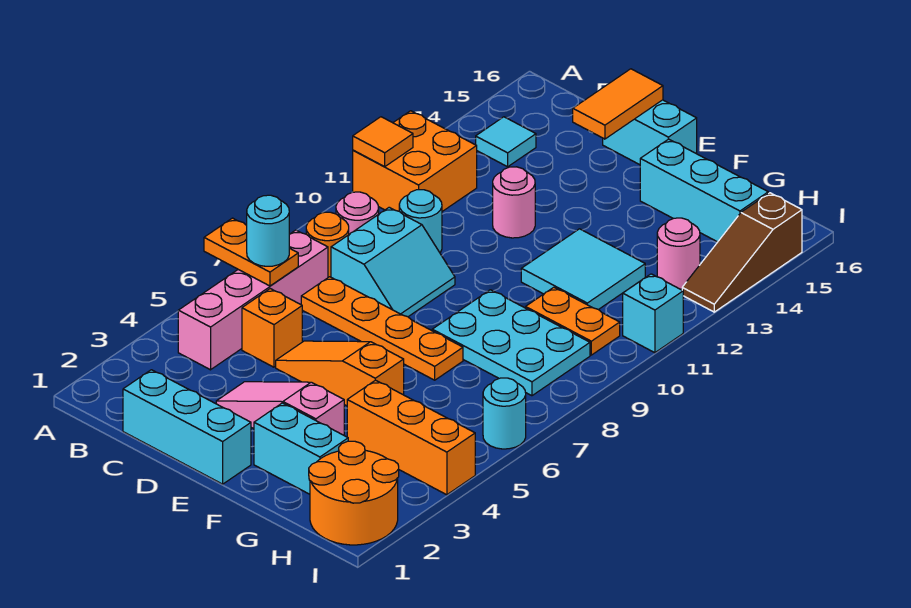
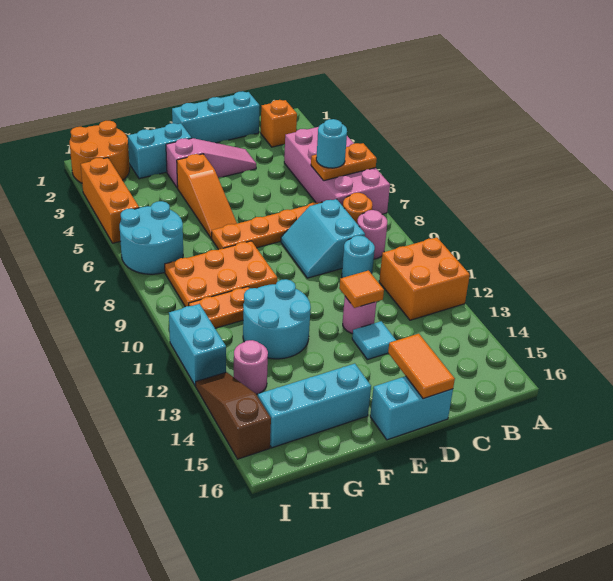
orange tile A11 level 2 -> orange tile D12 level 2
pink brick B4:B7 level 1 -> pink brick A4:B7 level 1
cyan tile B14 level 1 -> cyan tile D13 level 1
orange brick C5 level 1 -> orange brick B2 level 1
orange slope D5:F5 level 1 top F -> orange slope F4:F6 level 1 top 4
cyan plate F8:H9 level 1 -> orange plate F8:H9 level 1
cyan tile F11:G12 level 1 -> cyan round brick F11:G12 level 1
orange brick G4:I4 level 1 -> orange brick I3:I5 level 1
cyan round brick I6 level 1 -> cyan round brick H6:I7 level 1
cyan brick I11 level 1 -> cyan brick I11:I12 level 1

